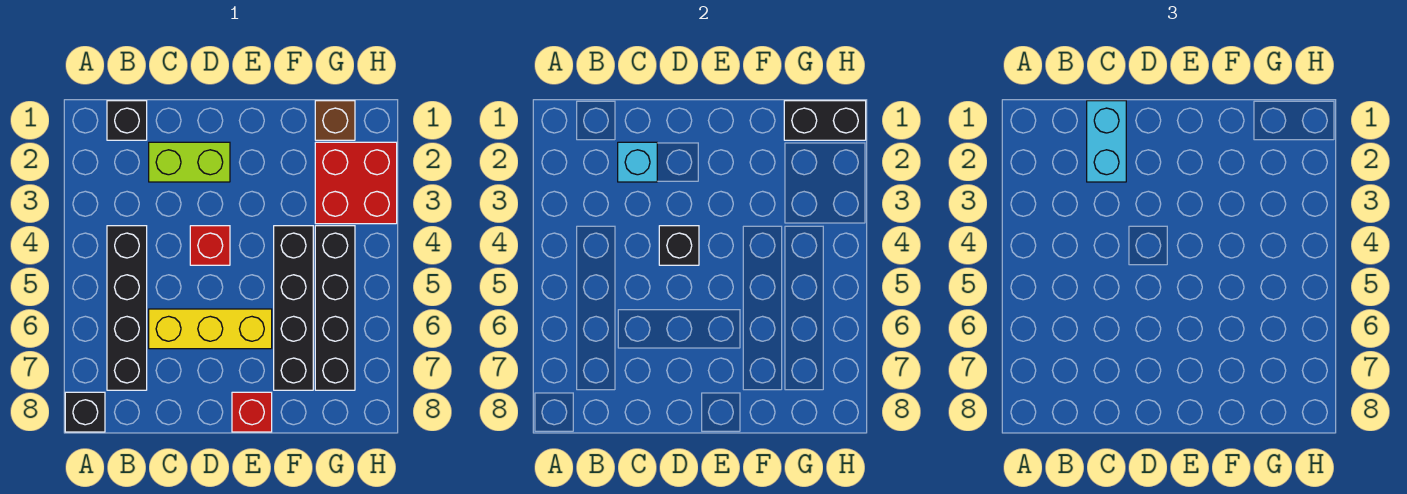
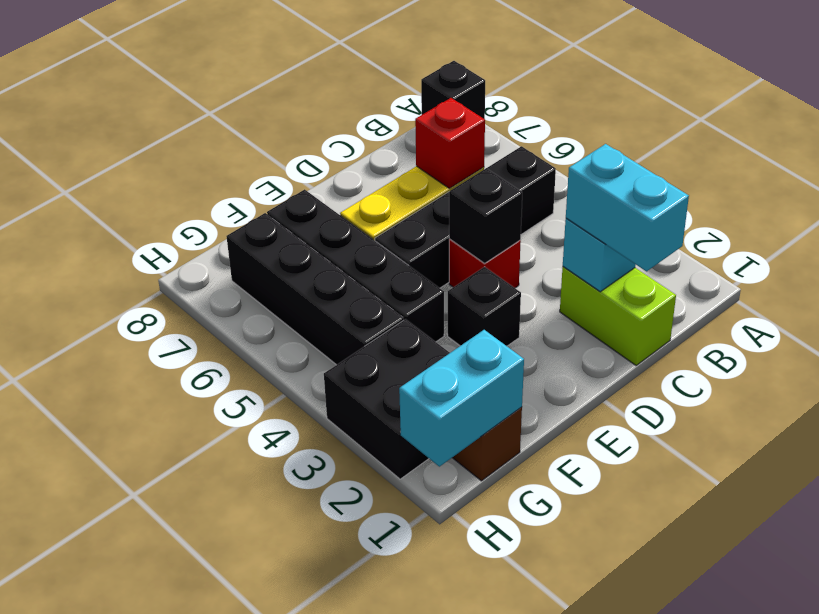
black brick B1 level 1 -> black brick E3 level 1
black brick B4:B7 level 1 -> black brick B5:E5 level 1
lime brick C2:D2 level 1 -> lime brick C1:C2 level 1
red brick E8 level 1 -> red brick C6 level 2
black brick G1:H1 level 2 -> cyan brick G1:H1 level 2
red brick G2:H3 level 1 -> black brick G2:H3 level 1

